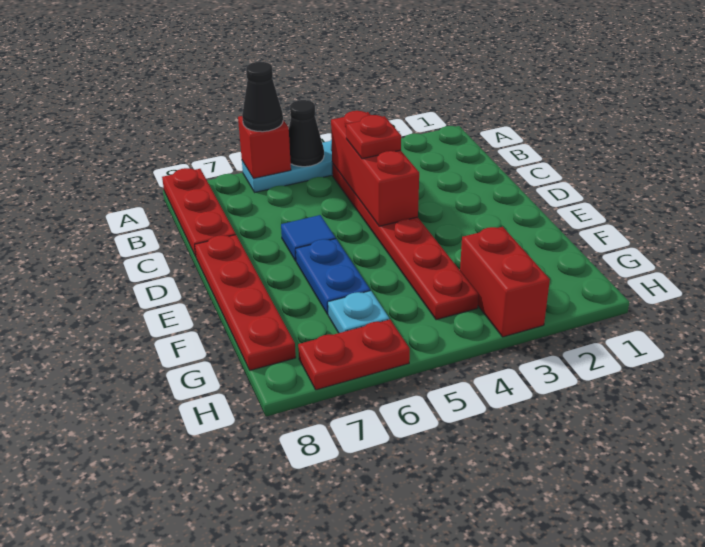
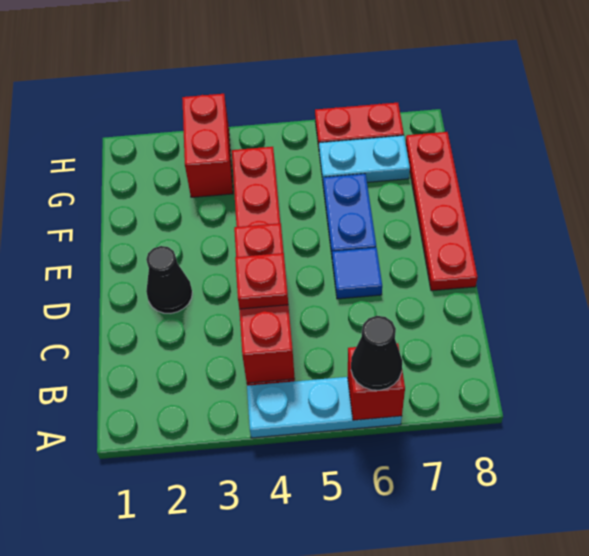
black cone A5 level 2 -> black cone D2 level 1
red plate A8:C8 level 1 -> none
cyan plate G6 level 1 -> cyan plate G6:G7 level 1

